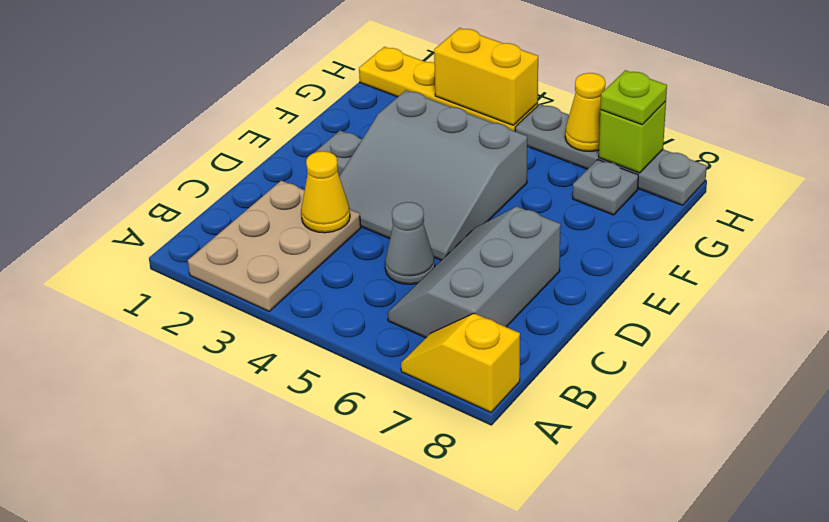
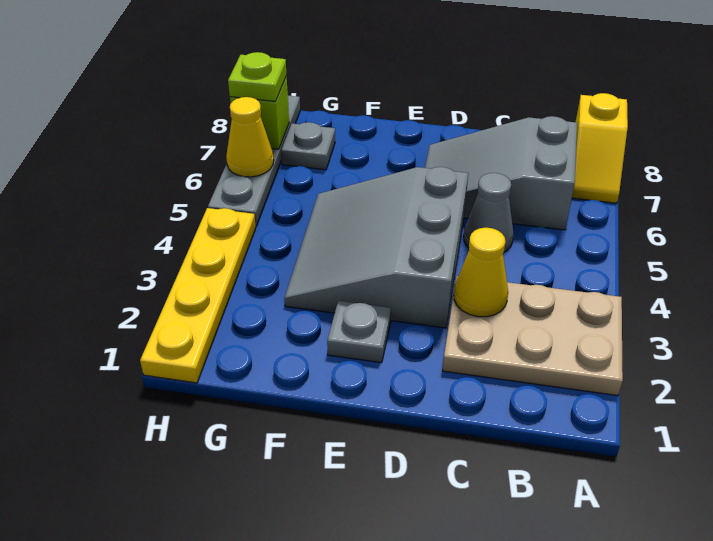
grey slope B6:D7 level 1 top 7 -> grey slope B6:D7 level 1 top B
grey slope D3:F5 level 1 top F -> grey slope D3:F5 level 1 top D
yellow brick H3:H4 level 2 -> none

